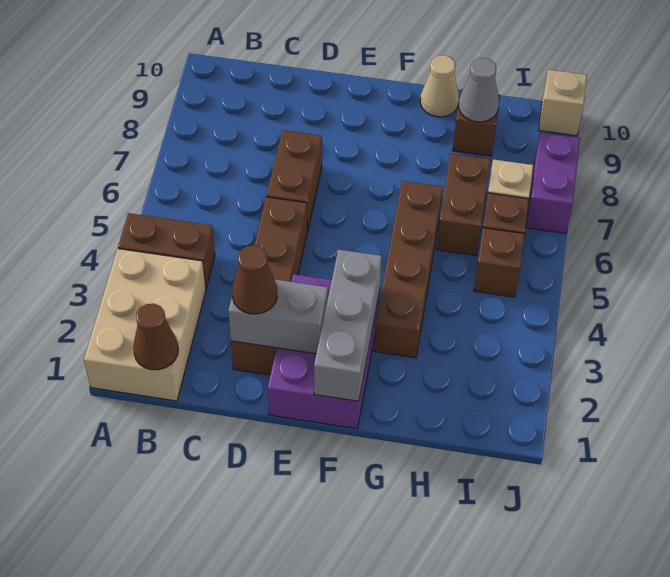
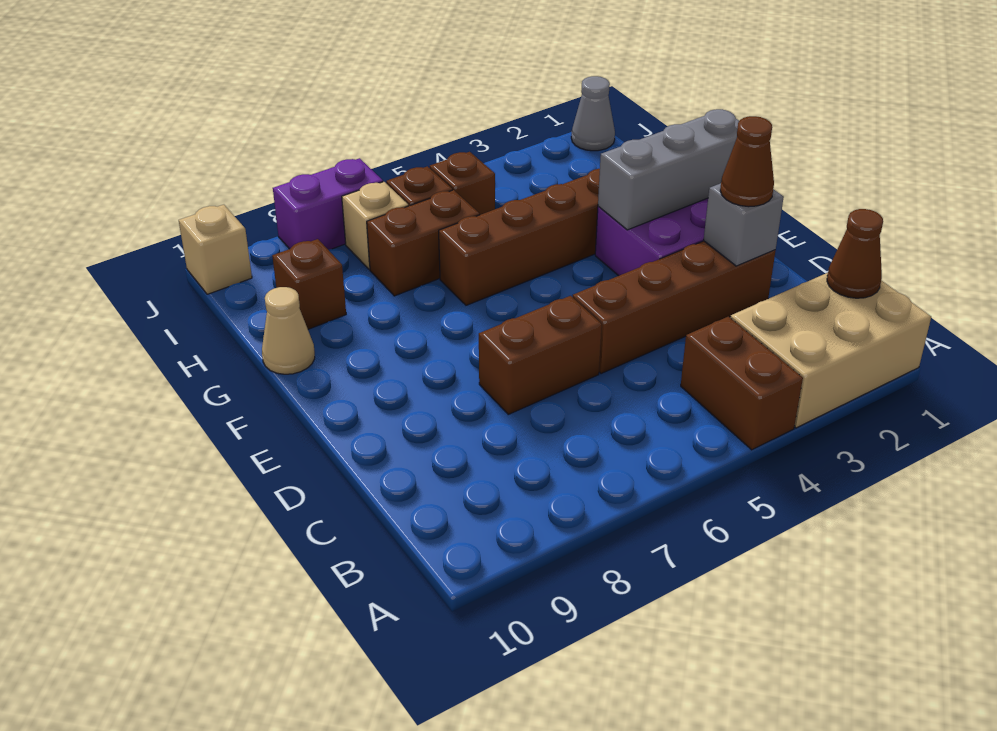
grey brick D2:E2 level 2 -> grey brick D2 level 2
grey cone H9 level 2 -> grey cone J1 level 1

